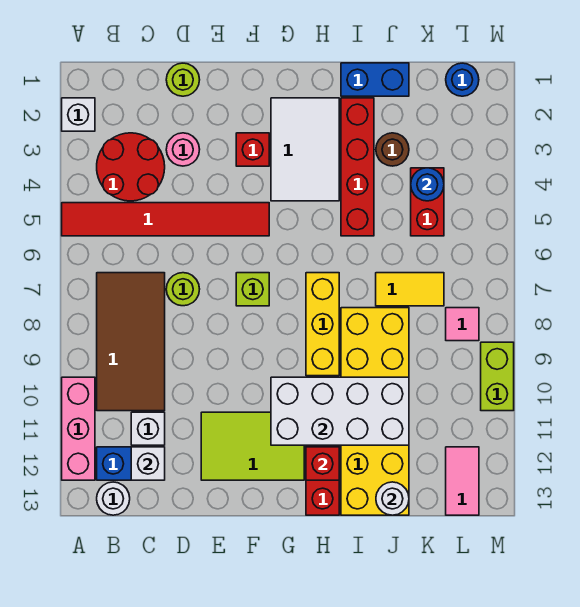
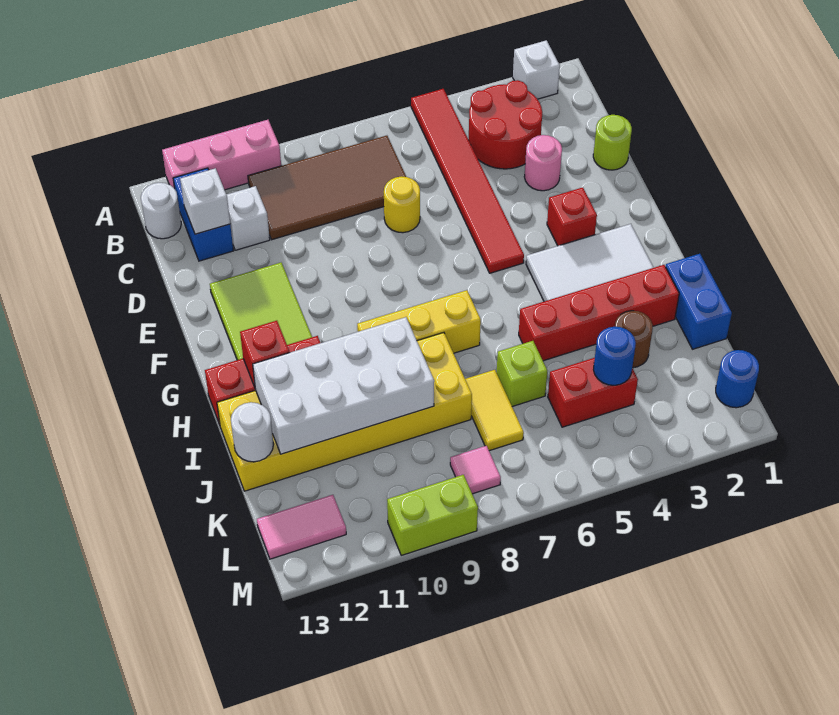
lime round brick D7 level 1 -> yellow round brick D7 level 1
lime brick F7 level 1 -> lime brick J6 level 1
white brick G10:J11 level 2 -> white brick I9:J12 level 2

